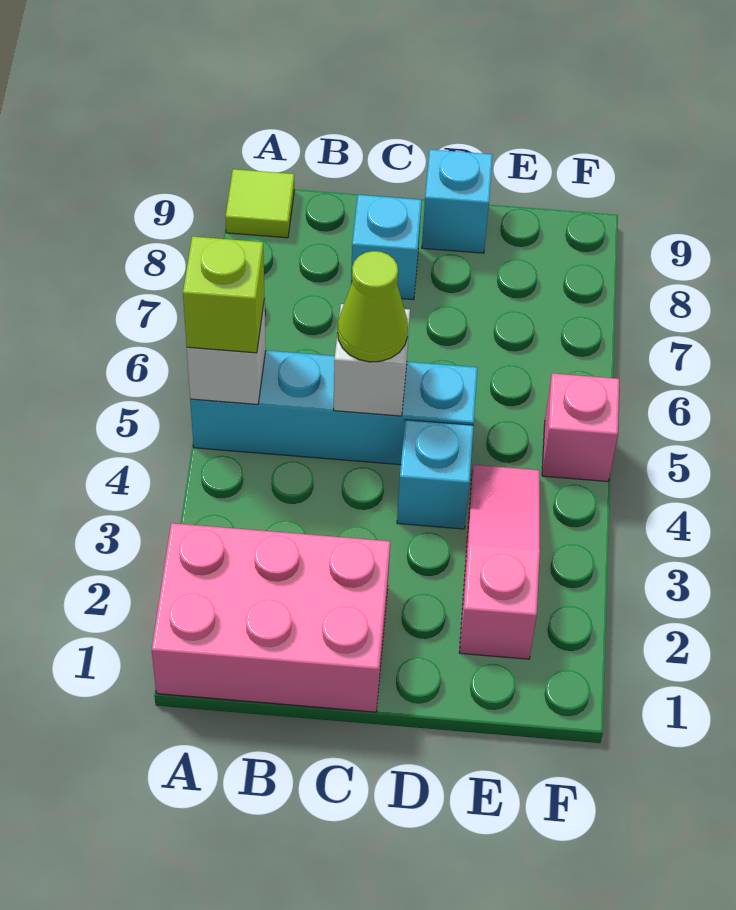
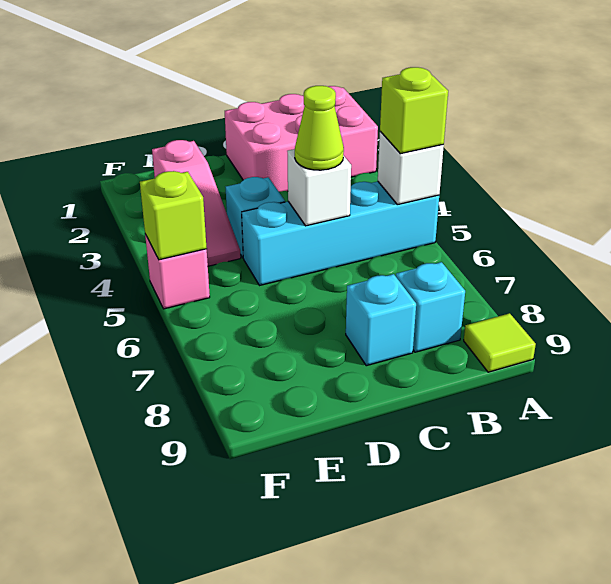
cyan brick D9 level 1 -> cyan brick B8 level 1
none -> lime brick F5 level 2

